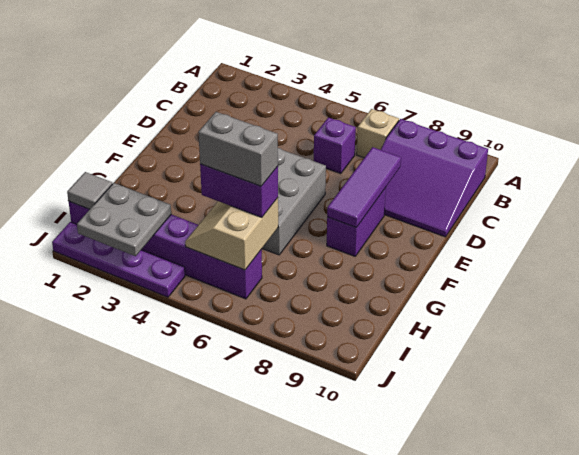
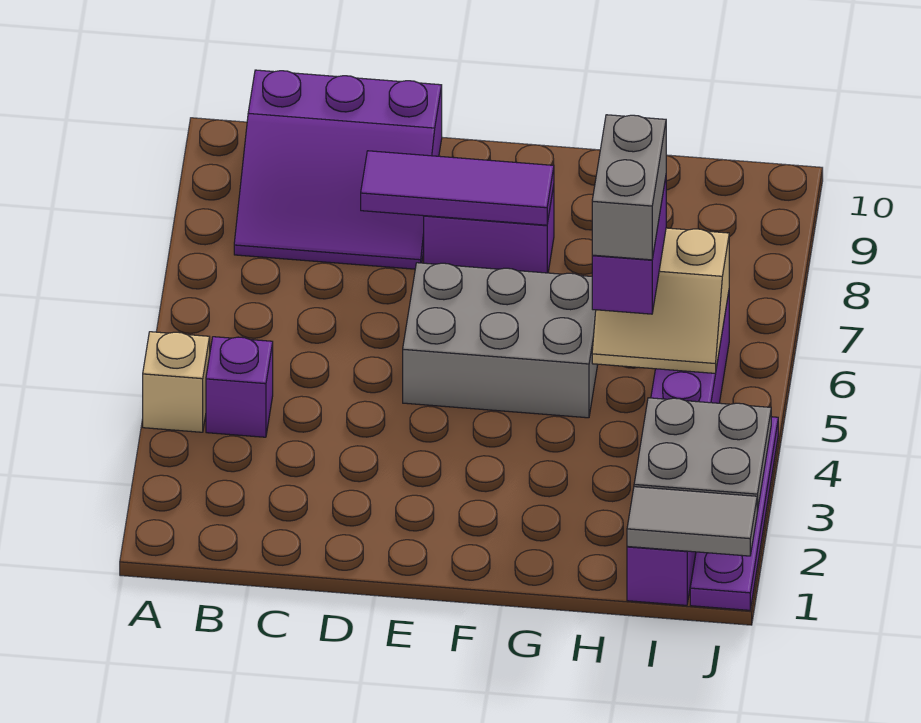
tan brick B7 level 1 -> tan brick A4 level 1
purple slope B8:D10 level 1 top B -> purple slope B8:D10 level 1 top 10
purple brick C6 level 1 -> purple brick B4 level 1
grey tile I1 level 2 -> grey tile I1:J1 level 2

